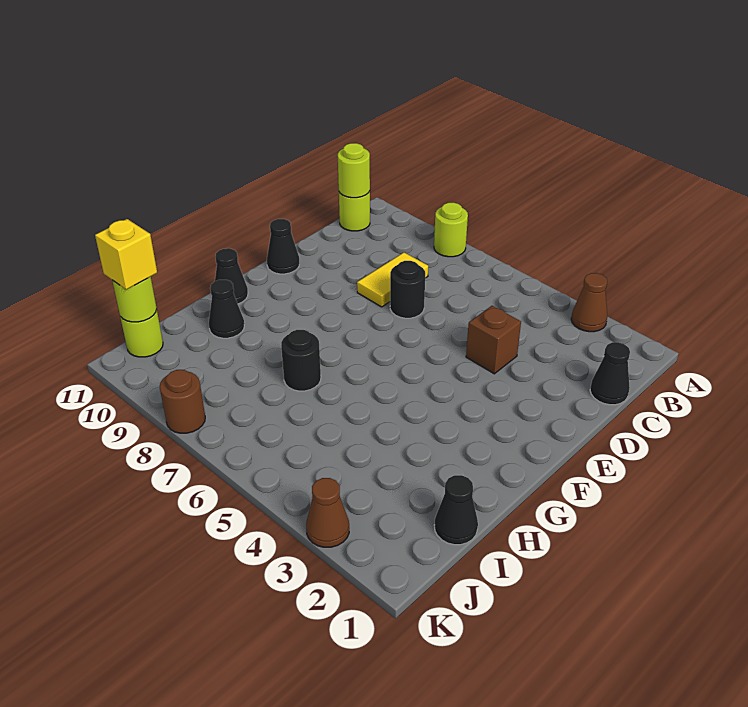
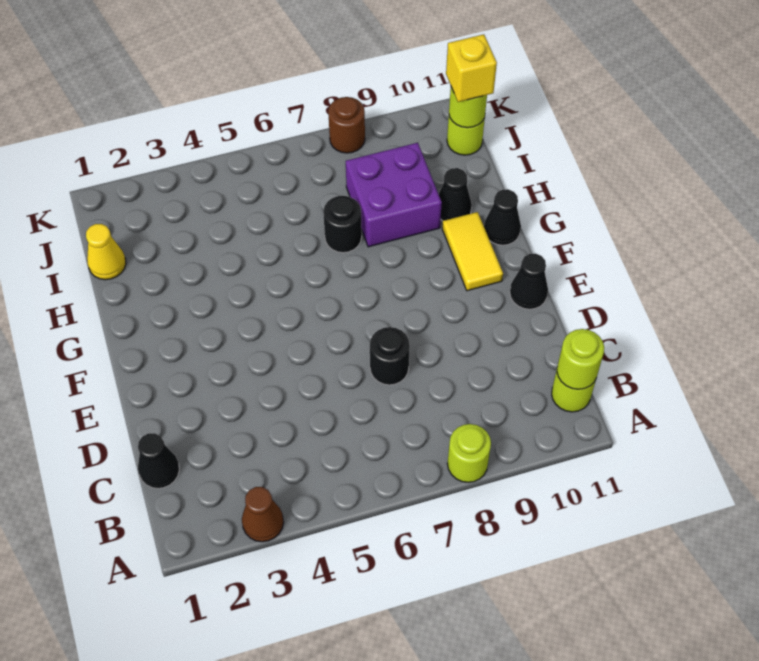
yellow tile C8:D8 level 1 -> yellow tile F10:G10 level 1
brown brick D4 level 1 -> none
none -> purple brick H8:I9 level 1
black cone I1 level 1 -> yellow cone I1 level 1
brown cone K3 level 1 -> none

